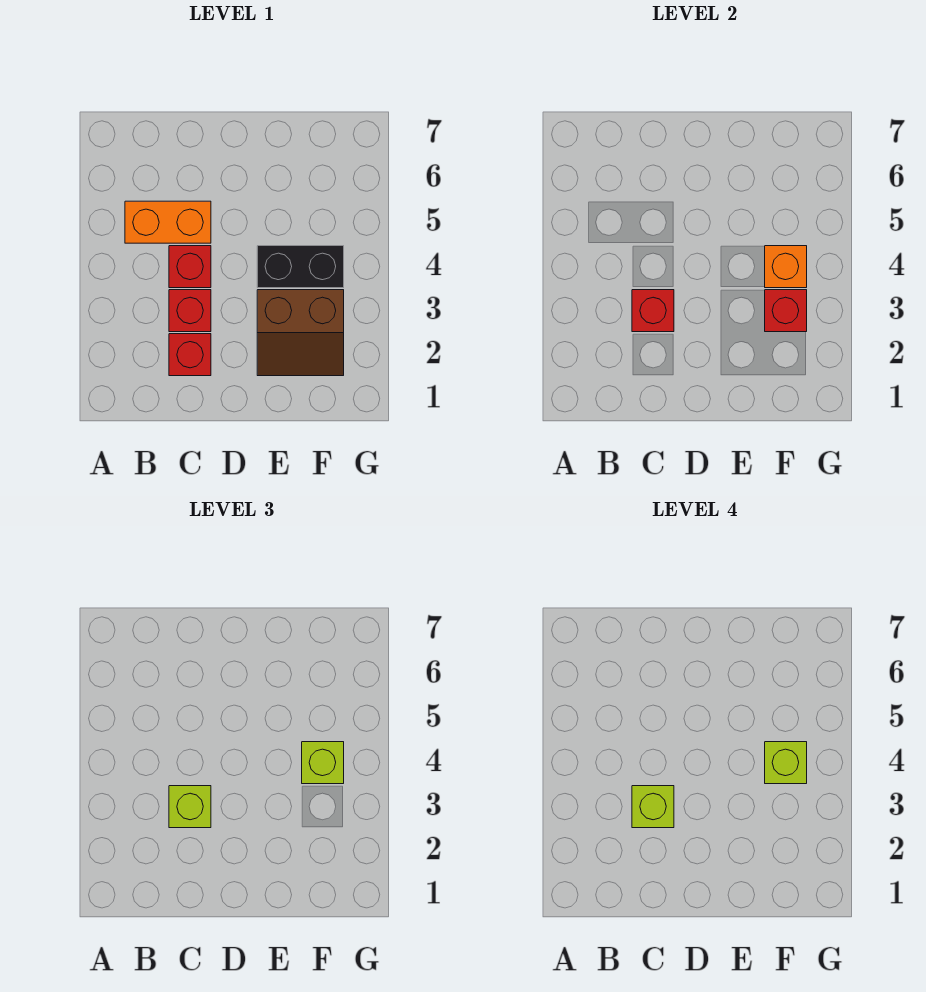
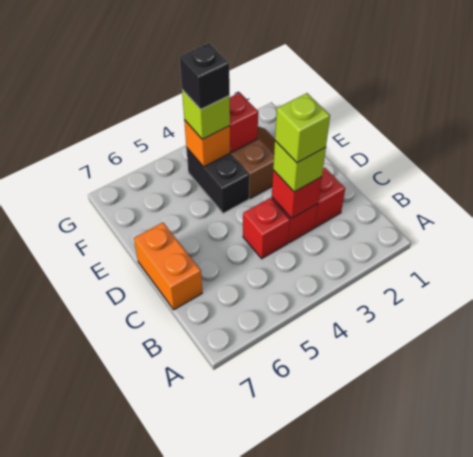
orange brick B5:C5 level 1 -> orange brick C7:D7 level 1
lime brick F4 level 4 -> black brick F4 level 4

